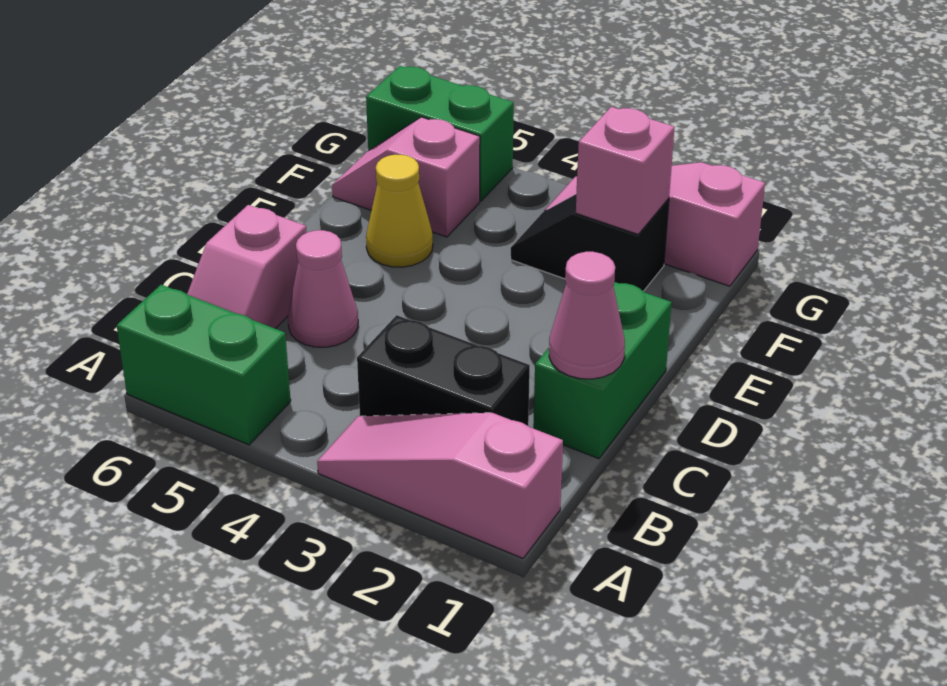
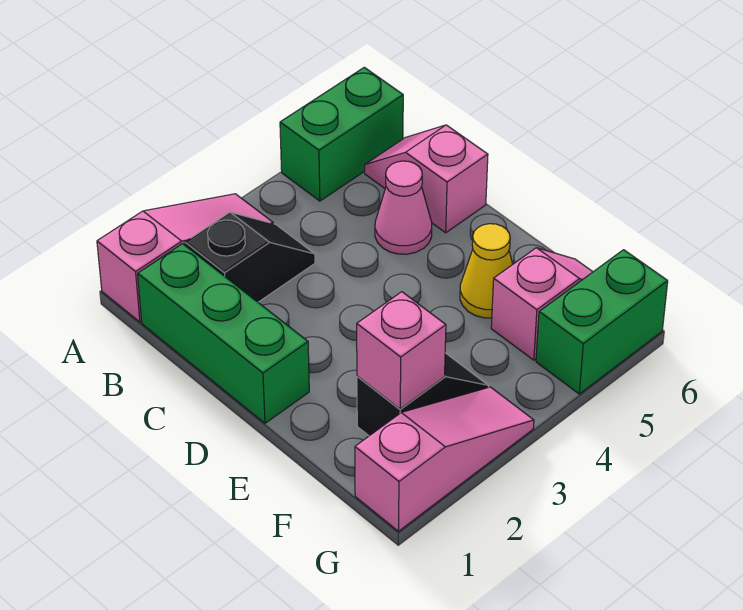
black brick B2:B3 level 1 -> black slope B2:B3 level 1 top 2
green brick C1:D1 level 1 -> green brick B1:D1 level 1
pink cone C1 level 2 -> none

